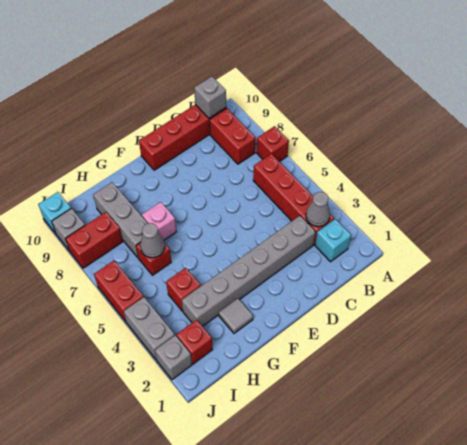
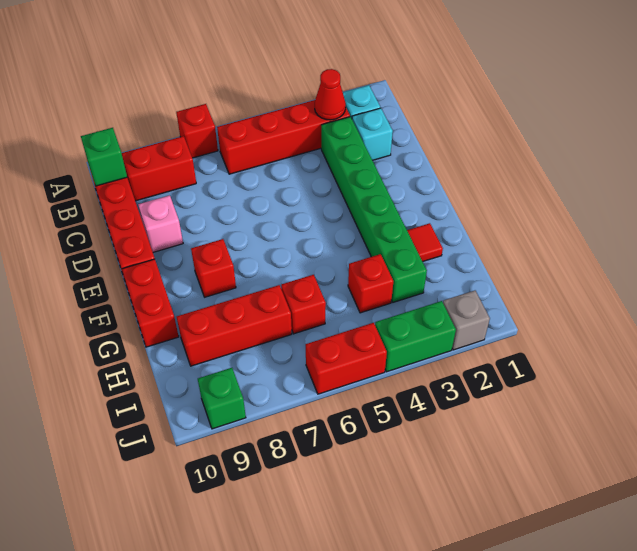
grey cone B3 level 2 -> red cone B3 level 2
grey brick B10 level 2 -> green brick B10 level 2
grey brick C3:H3 level 1 -> green brick C3:H3 level 1
grey tile G2 level 1 -> red tile G2 level 1
pink brick G7 level 1 -> pink brick D9 level 1
grey cone H6 level 2 -> none
grey brick H7:H9 level 1 -> red brick H7:H9 level 1
red brick I2 level 1 -> red brick F8 level 1
red brick I8:J8 level 1 -> red brick F10:G10 level 1
grey brick J3:J4 level 1 -> green brick J3:J4 level 1
grey brick J9 level 1 -> green brick J9 level 1
cyan brick J10 level 1 -> cyan brick C2 level 1

